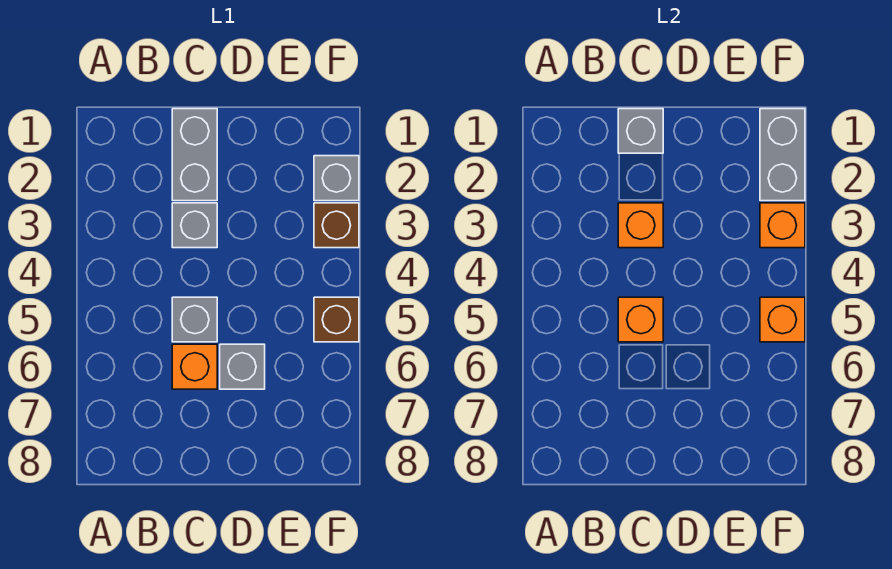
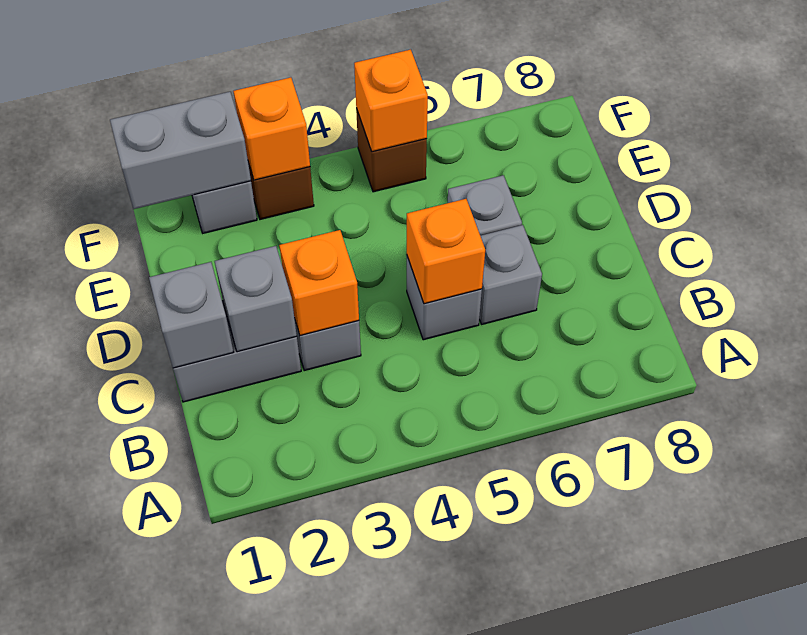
none -> grey brick C2 level 2
orange brick C6 level 1 -> grey brick C6 level 1

